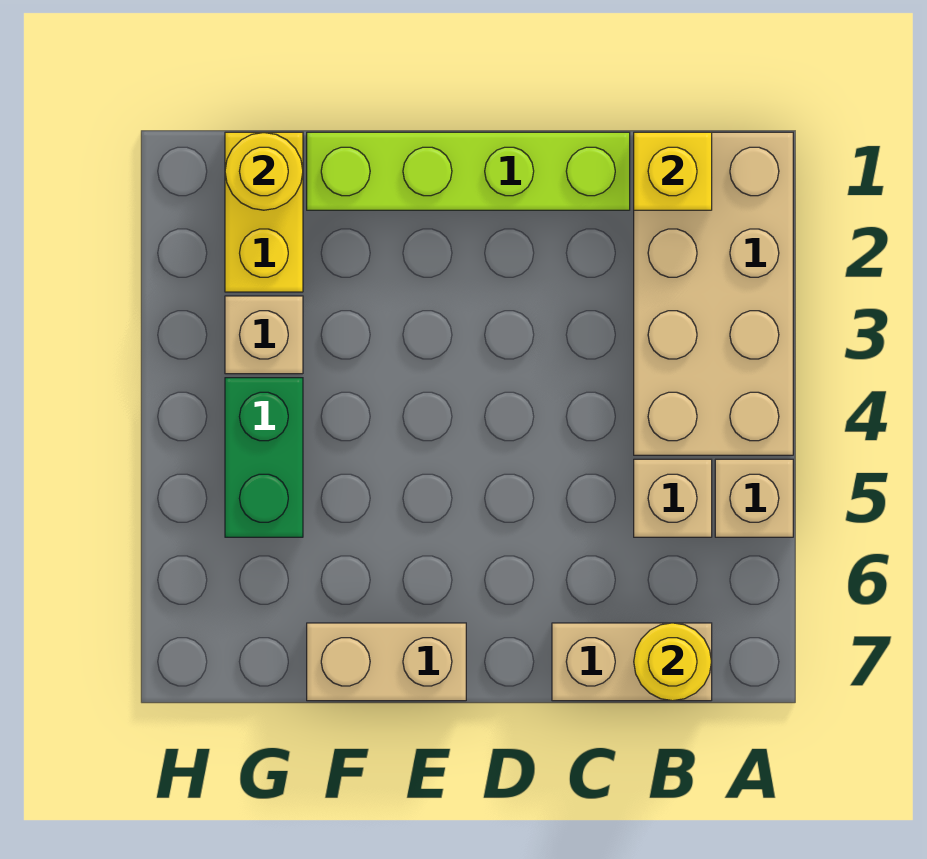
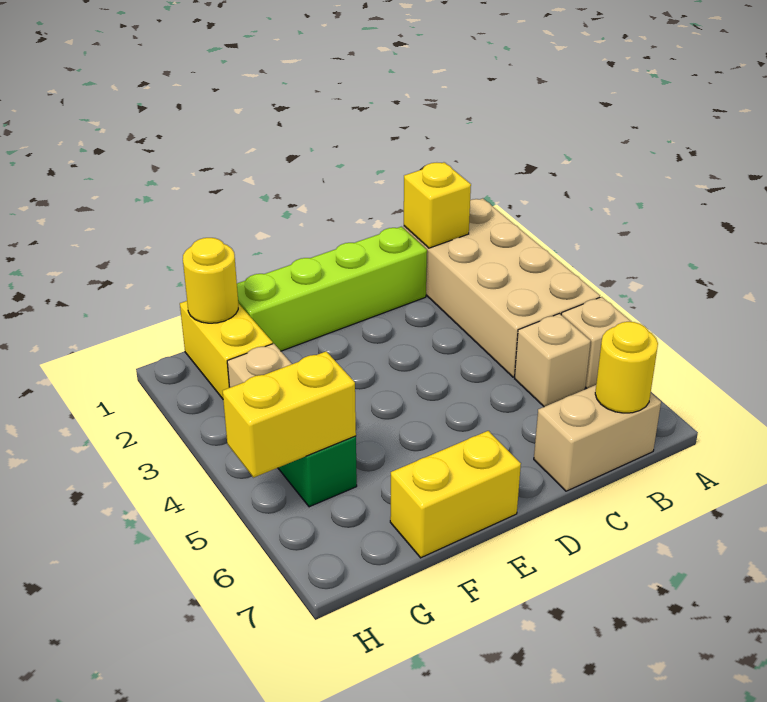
tan brick E7:F7 level 1 -> yellow brick E7:F7 level 1
none -> yellow brick G5:H5 level 2

